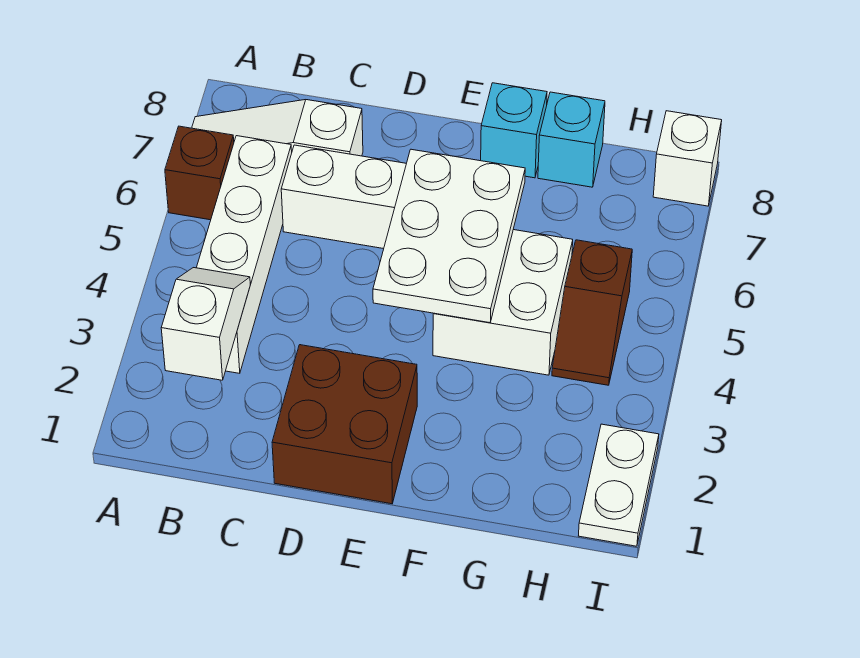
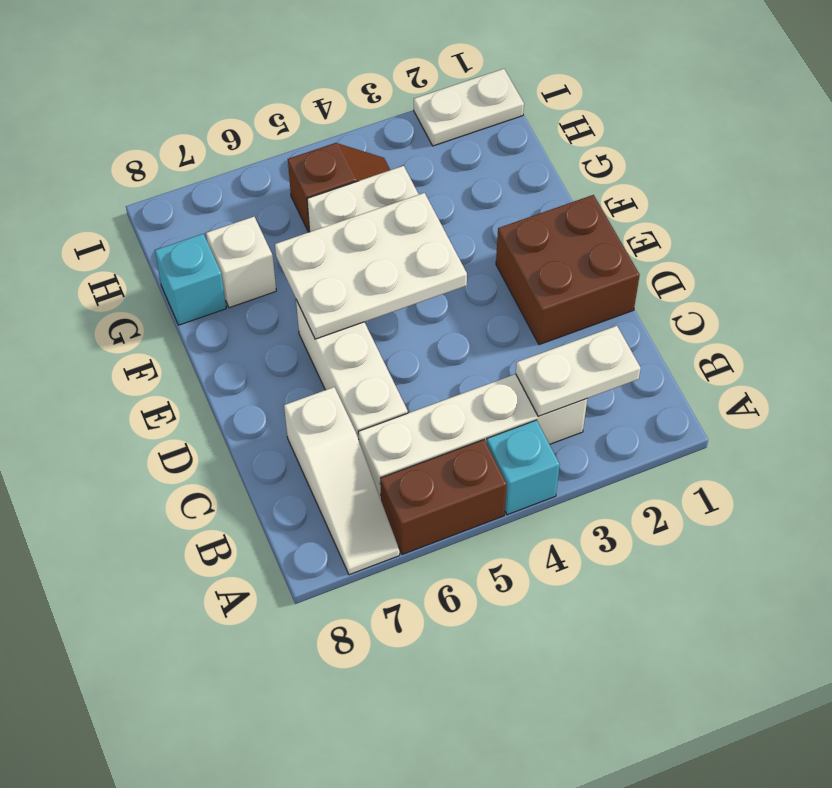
brown brick A6 level 1 -> brown brick A5:A6 level 1
white slope B2:B3 level 2 top 2 -> white plate B2:B3 level 2
cyan brick F8 level 1 -> cyan brick A4 level 1
white brick I8 level 1 -> white brick G7 level 1

